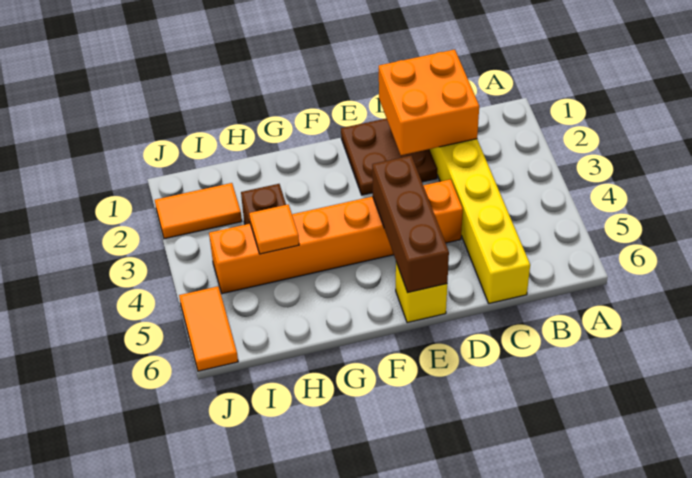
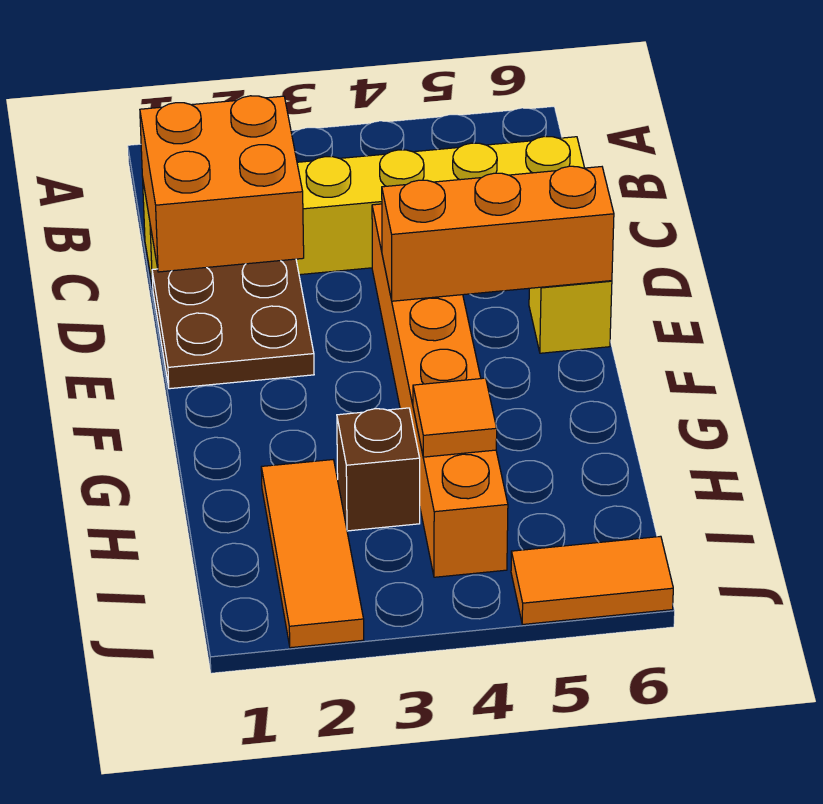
brown brick E4:E6 level 2 -> orange brick E4:E6 level 2
orange tile I2:J2 level 1 -> orange tile H2:J2 level 1

